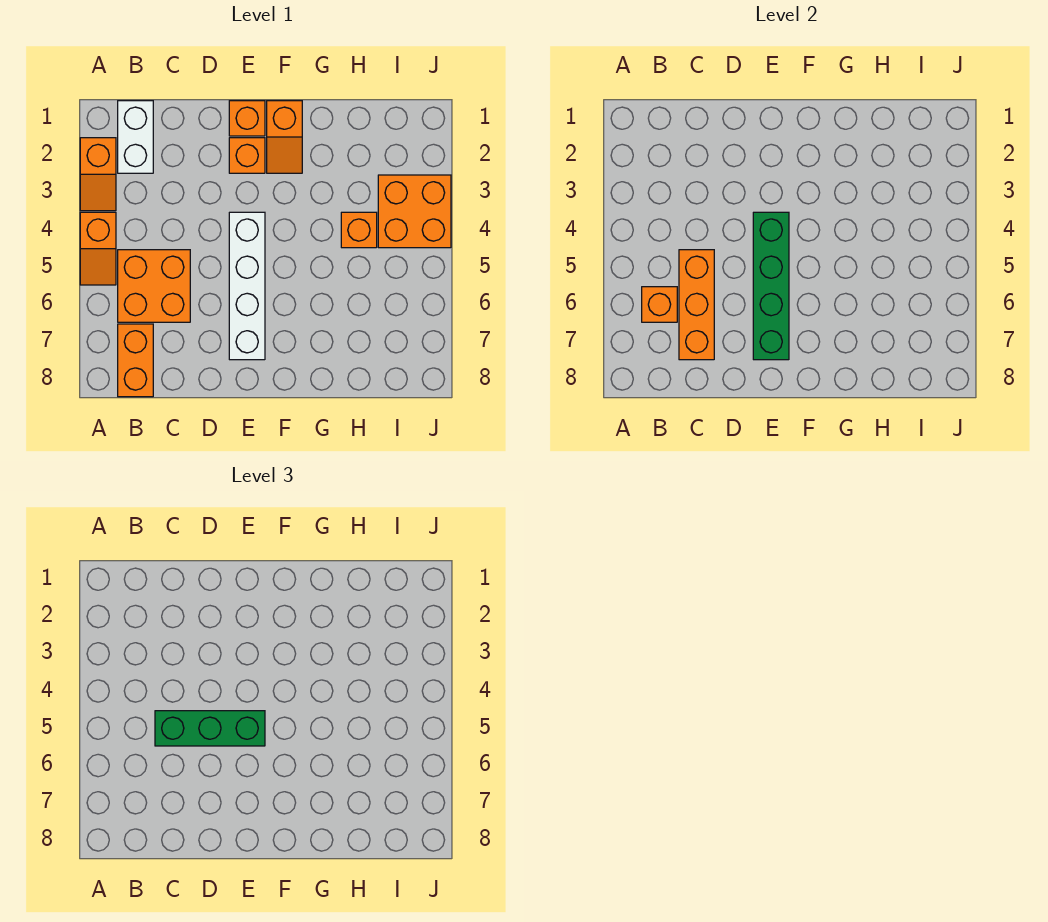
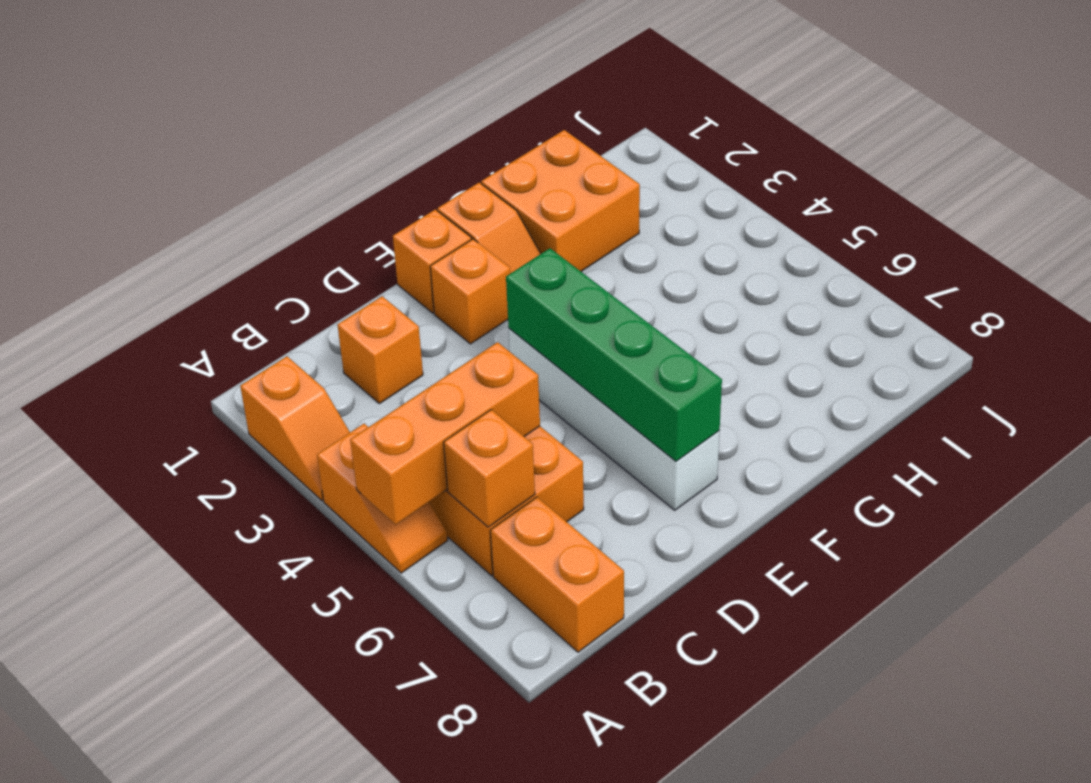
white brick B1:B2 level 1 -> none
orange brick C5:C7 level 2 -> orange brick A5:C5 level 2
green brick C5:E5 level 3 -> none
orange brick H4 level 1 -> orange brick C2 level 1
orange brick I3:J4 level 1 -> orange brick G1:H2 level 1

